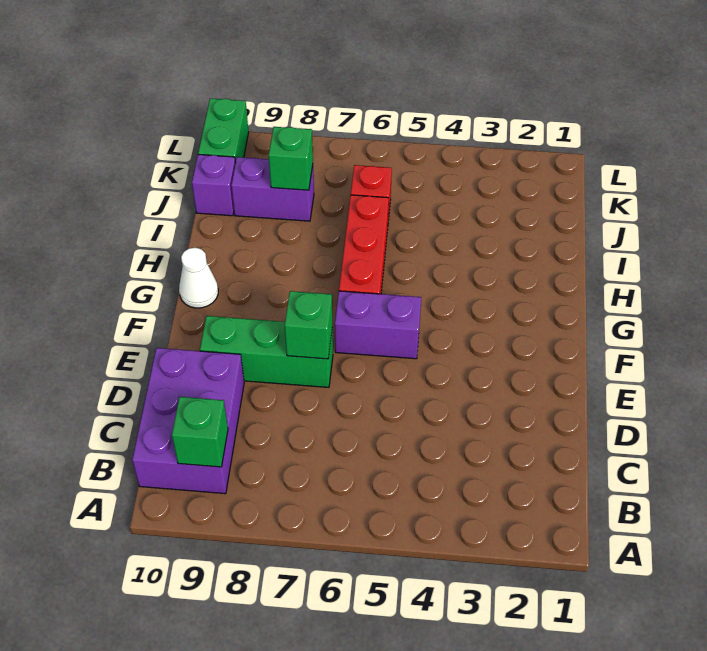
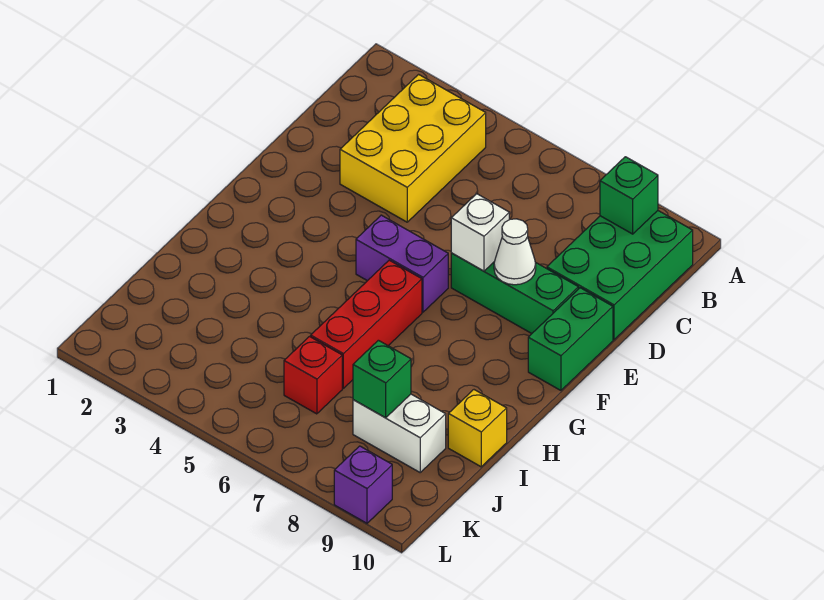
none -> yellow brick B3:D4 level 1
purple brick B9:D10 level 1 -> green brick B9:D10 level 1
green brick E7 level 2 -> white brick E7 level 2
white cone G10 level 1 -> white cone E8 level 2
none -> yellow brick I10 level 1
purple brick J8:J9 level 1 -> white brick J8:J9 level 1
purple brick J10 level 1 -> purple brick L9 level 1
green brick K10:L10 level 1 -> green brick E10:F10 level 1

